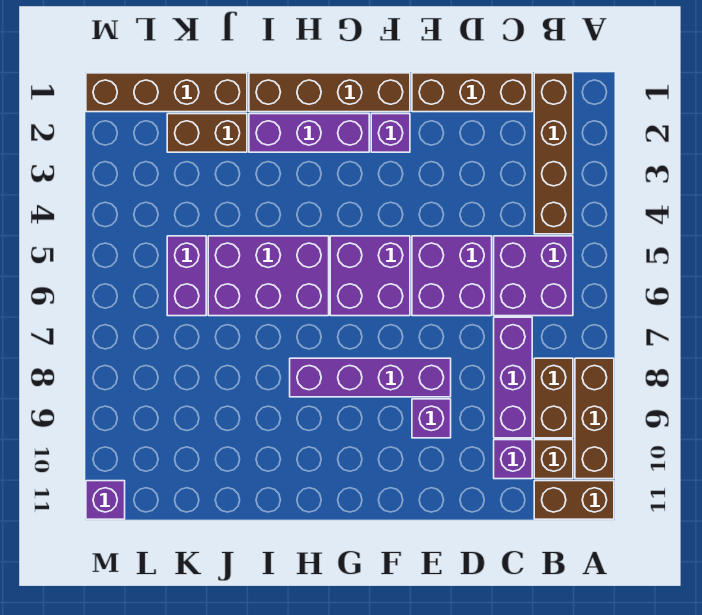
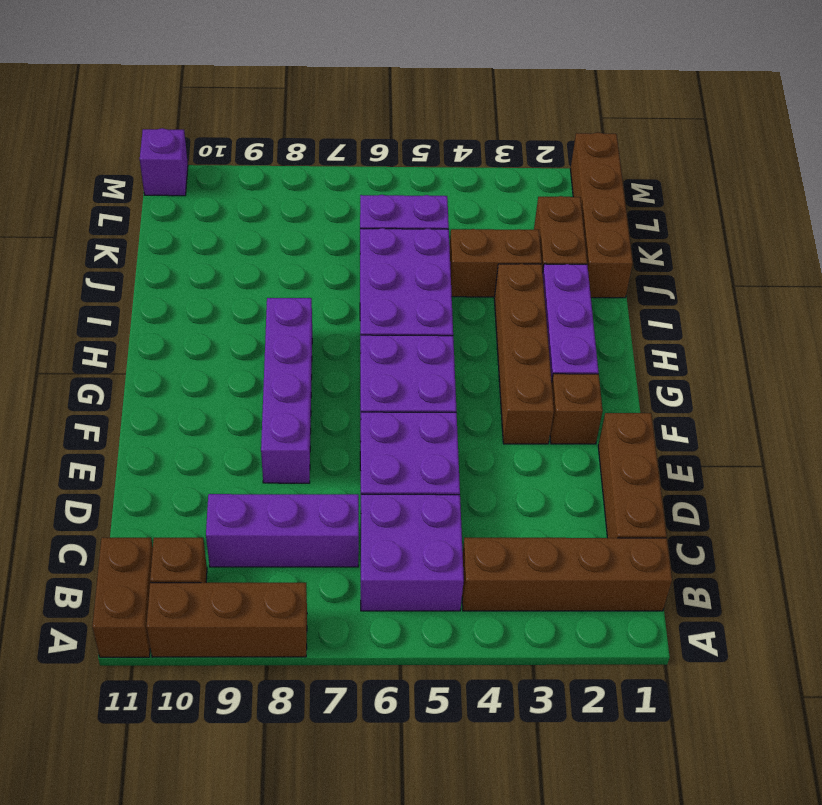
brown brick B8:B9 level 1 -> brown brick J3:J4 level 1
purple brick C10 level 1 -> none
purple brick E9 level 1 -> none
brown brick F1:I1 level 1 -> brown brick F3:I3 level 1
purple brick F2 level 1 -> brown brick F2 level 1

